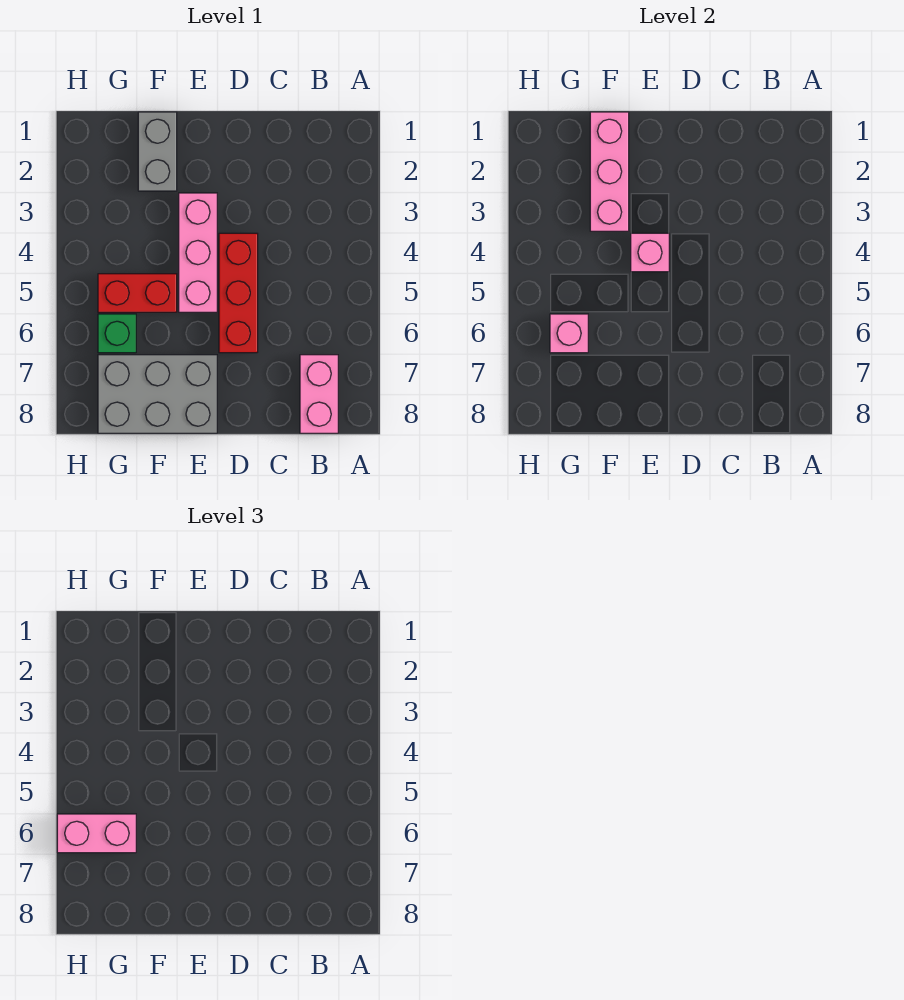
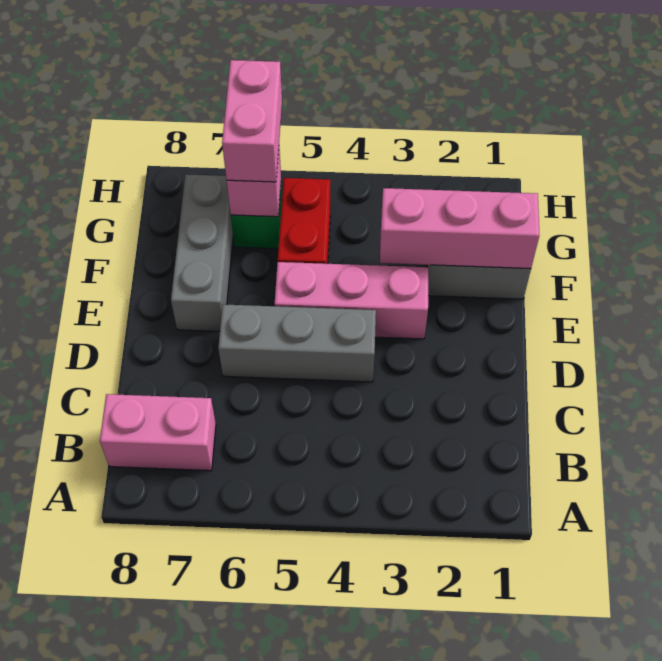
red brick D4:D6 level 1 -> grey brick D4:D6 level 1
pink brick E4 level 2 -> none
grey brick E7:G8 level 1 -> grey brick E7:G7 level 1

